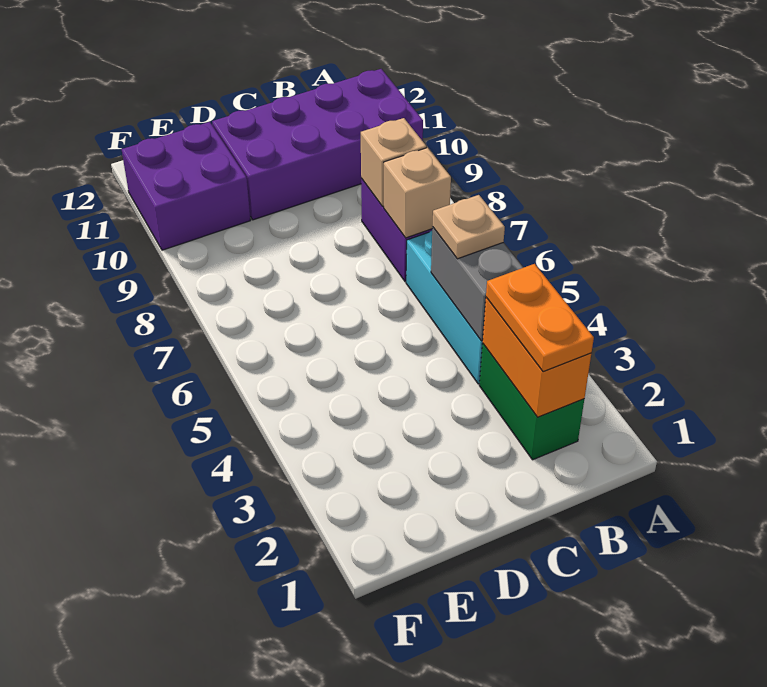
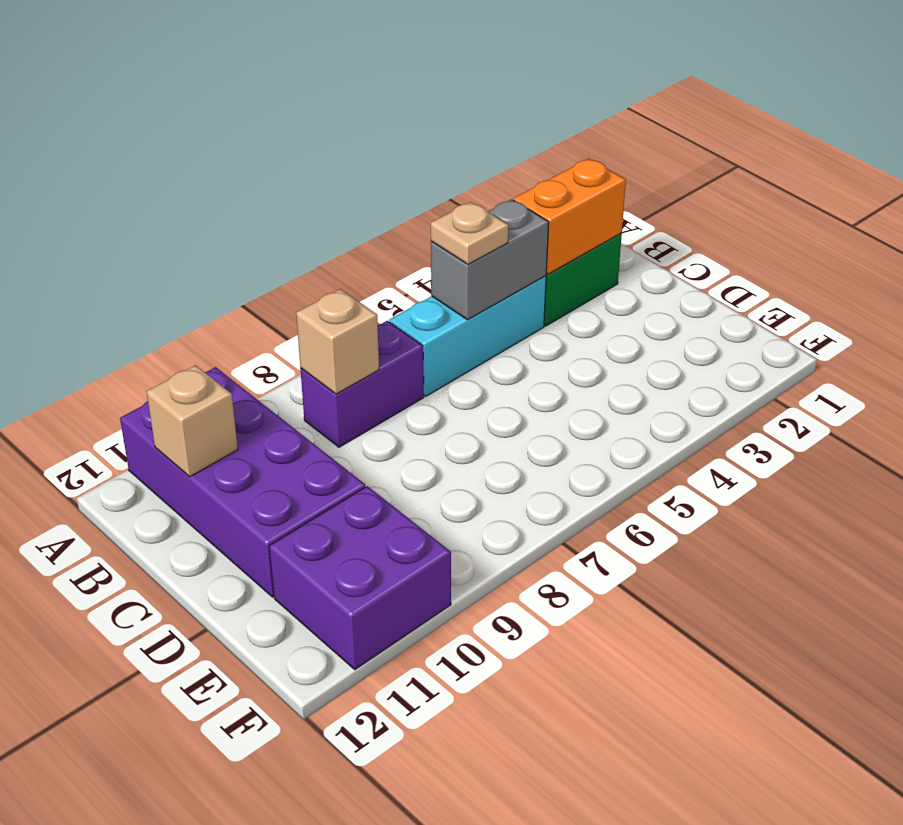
orange plate B2:B3 level 3 -> none
tan brick B7 level 2 -> tan brick B11 level 2

